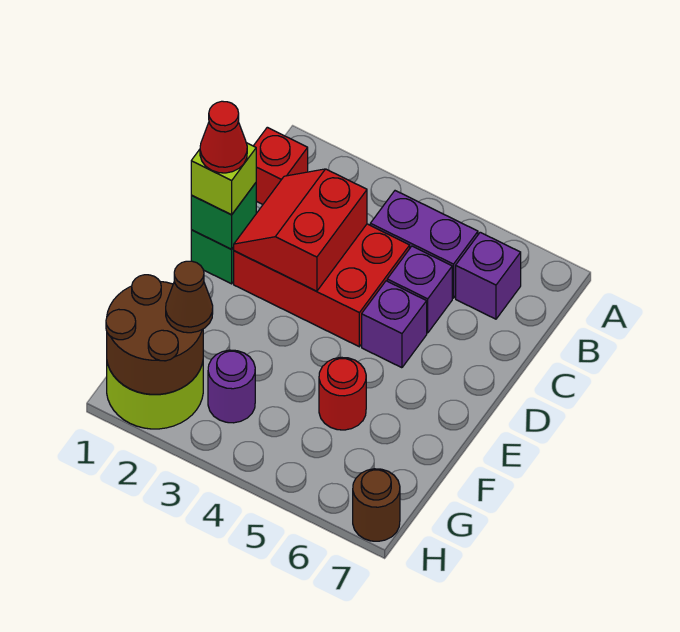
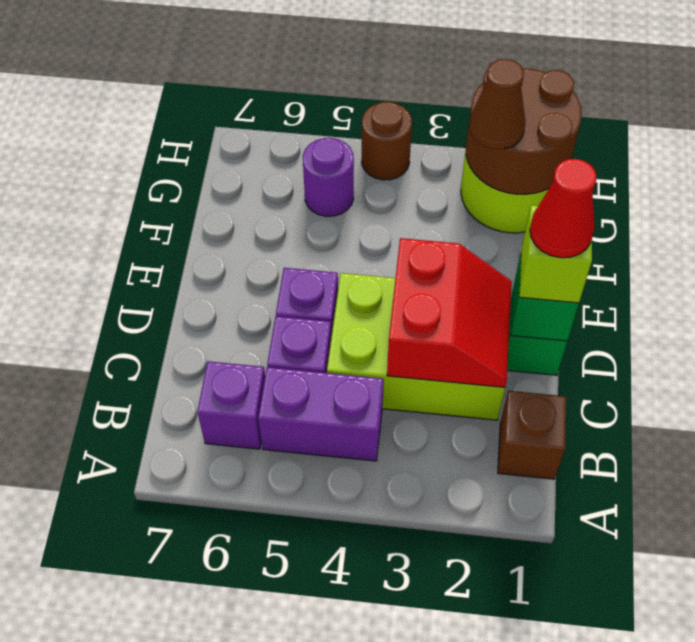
red brick B1 level 1 -> brown brick B1 level 1
red brick C2:D4 level 1 -> lime brick C2:D4 level 1
red round brick F5 level 1 -> none
purple round brick G3 level 1 -> purple round brick G5 level 1
brown round brick H7 level 1 -> brown round brick H4 level 1

